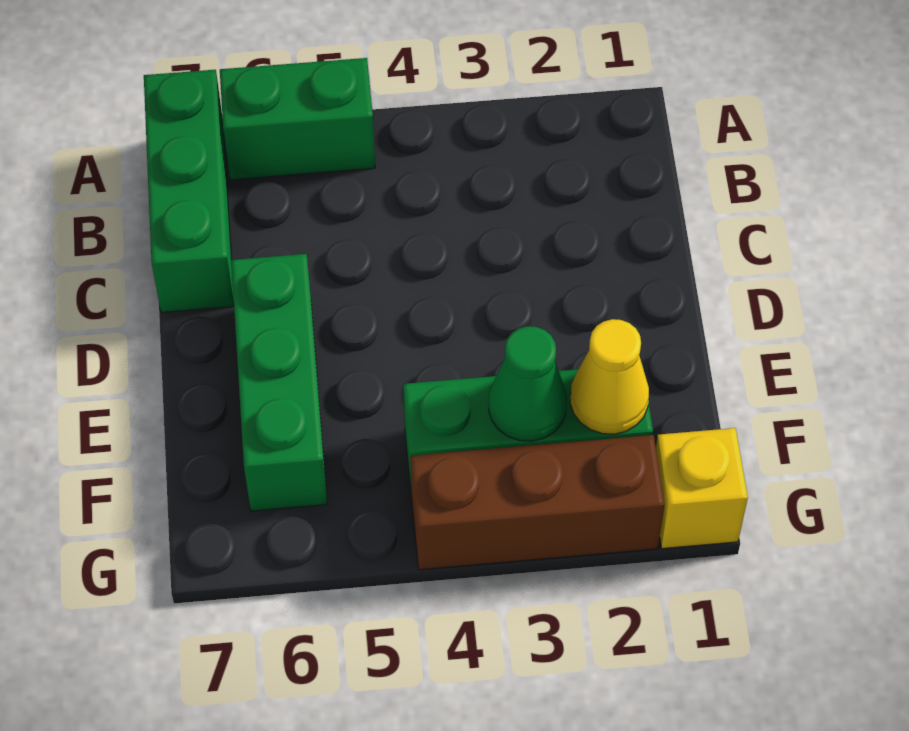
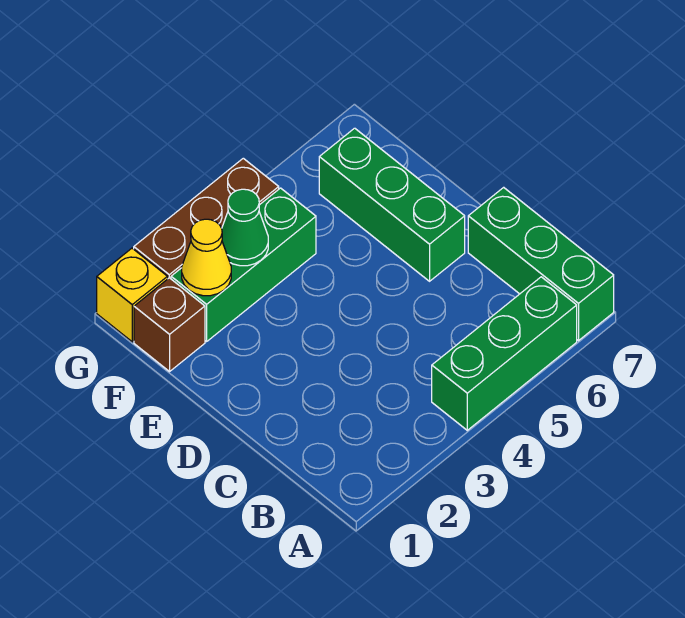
green brick A5:A6 level 1 -> green brick A4:A6 level 1
none -> brown brick F1 level 1

